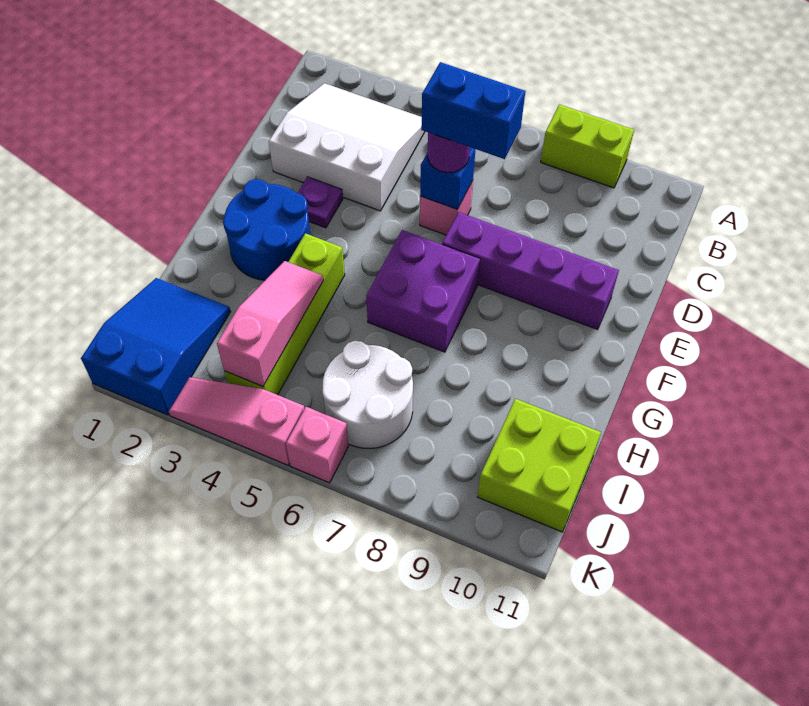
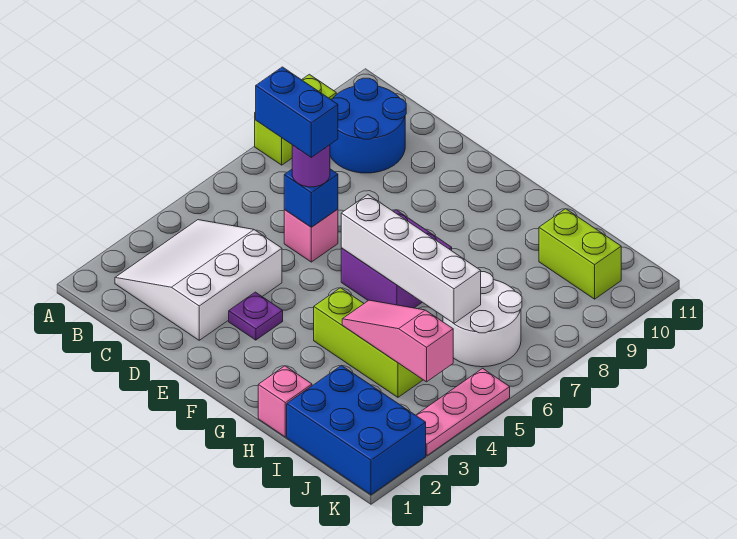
blue brick D6:D7 level 4 -> blue brick C6:D6 level 4
purple brick E7:E10 level 1 -> none
blue round brick F2:G3 level 1 -> blue round brick B9:C10 level 1
none -> white brick F6:I6 level 2
lime brick G4:J4 level 1 -> lime brick G4:I4 level 1
blue slope I1:K2 level 1 top K -> blue brick I1:K2 level 1
lime brick I10:J11 level 1 -> lime brick I10:J10 level 1
pink slope K3:K5 level 1 top 5 -> pink plate K3:K5 level 1
pink brick K6 level 1 -> pink brick H1 level 1

